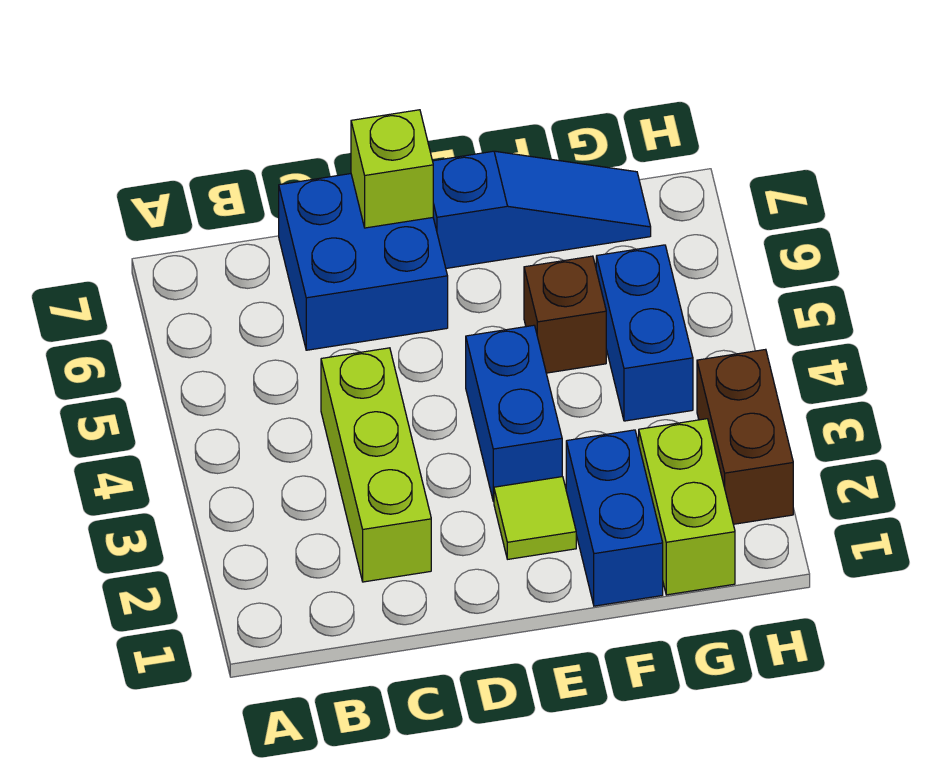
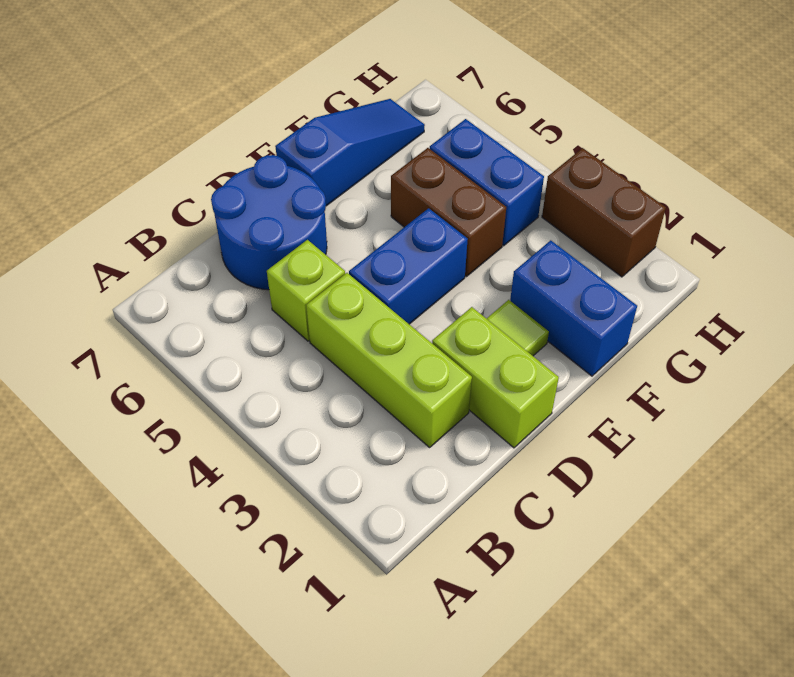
blue brick C6:D7 level 1 -> blue round brick C6:D7 level 1
lime brick D7 level 2 -> lime brick C5 level 1
blue brick E3:E4 level 1 -> blue brick D4:E4 level 1
brown brick F5 level 1 -> brown brick F4:F5 level 1
lime brick G1:G2 level 1 -> lime brick D1:D2 level 1

